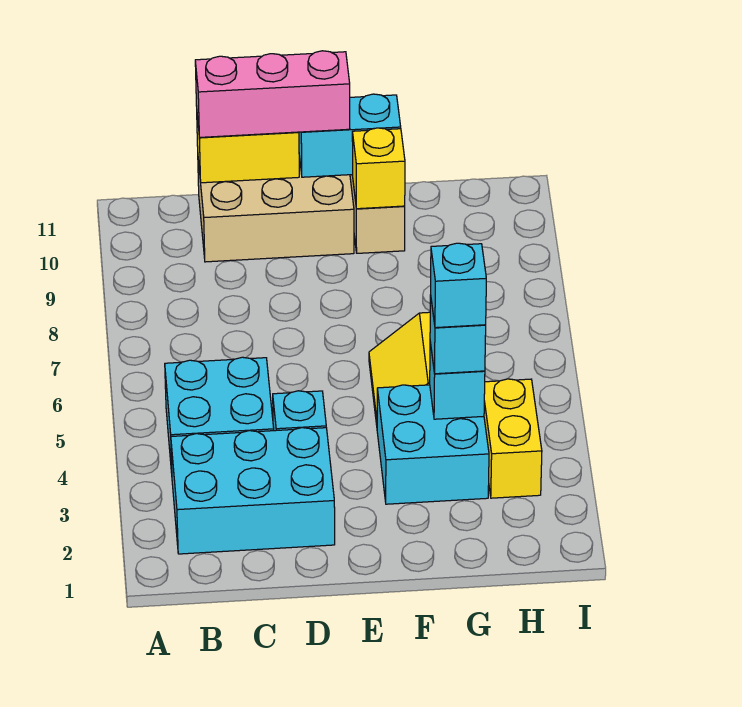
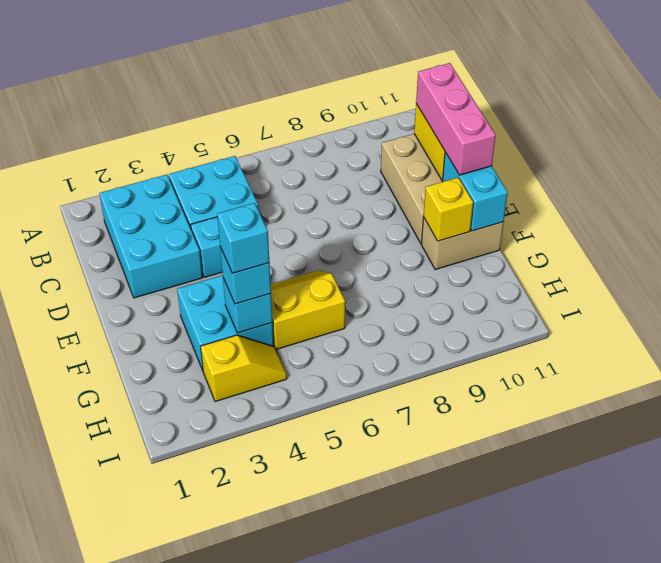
yellow brick H3:H4 level 1 -> yellow slope H3:H4 level 1 top 3

